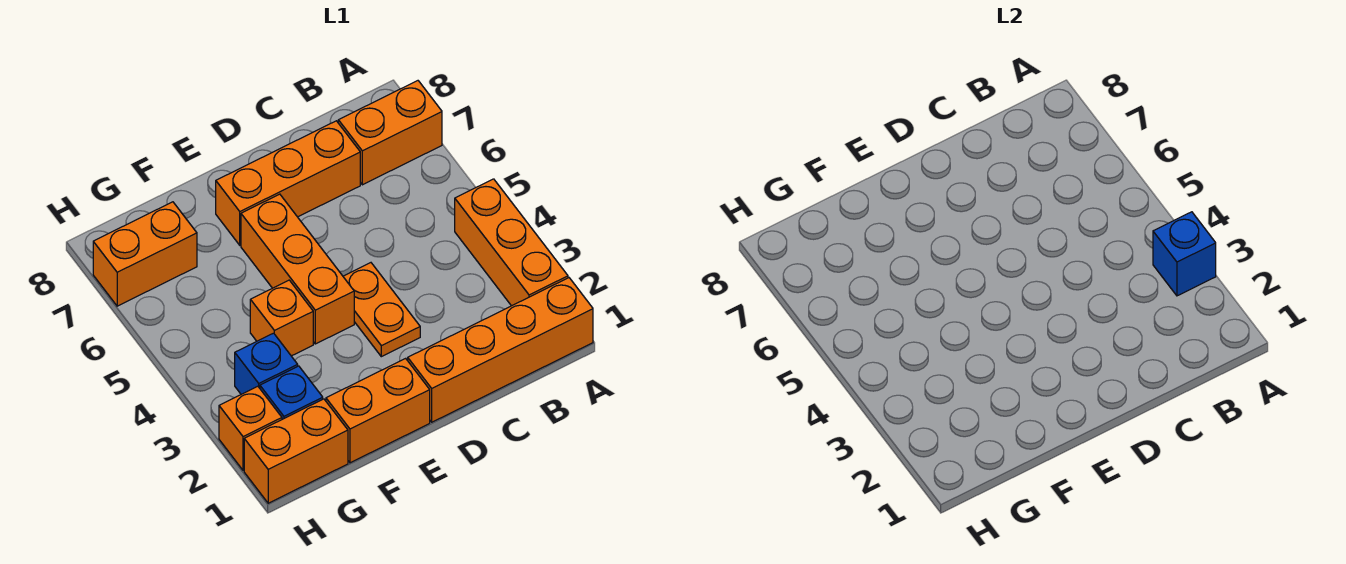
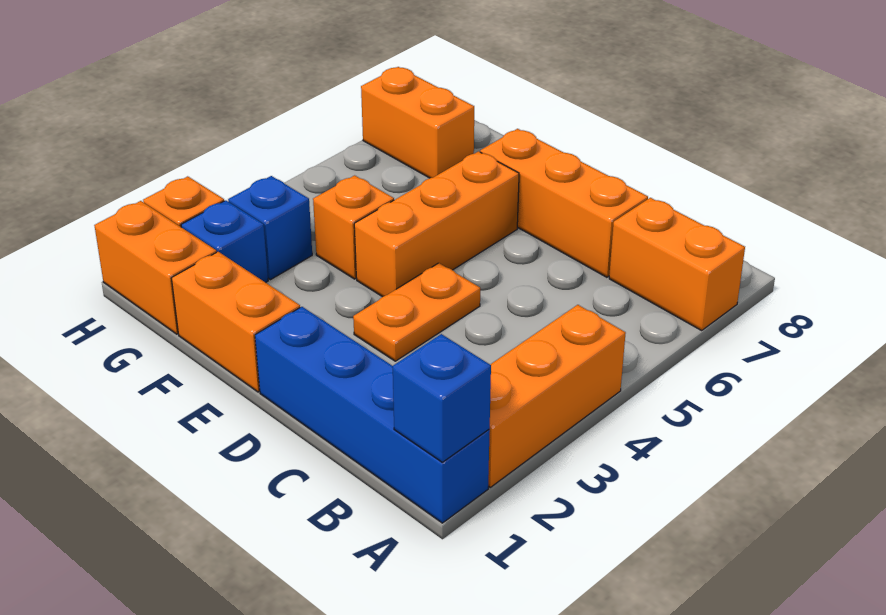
orange brick A1:D1 level 1 -> blue brick A1:D1 level 1
blue brick A3 level 2 -> blue brick A1 level 2

